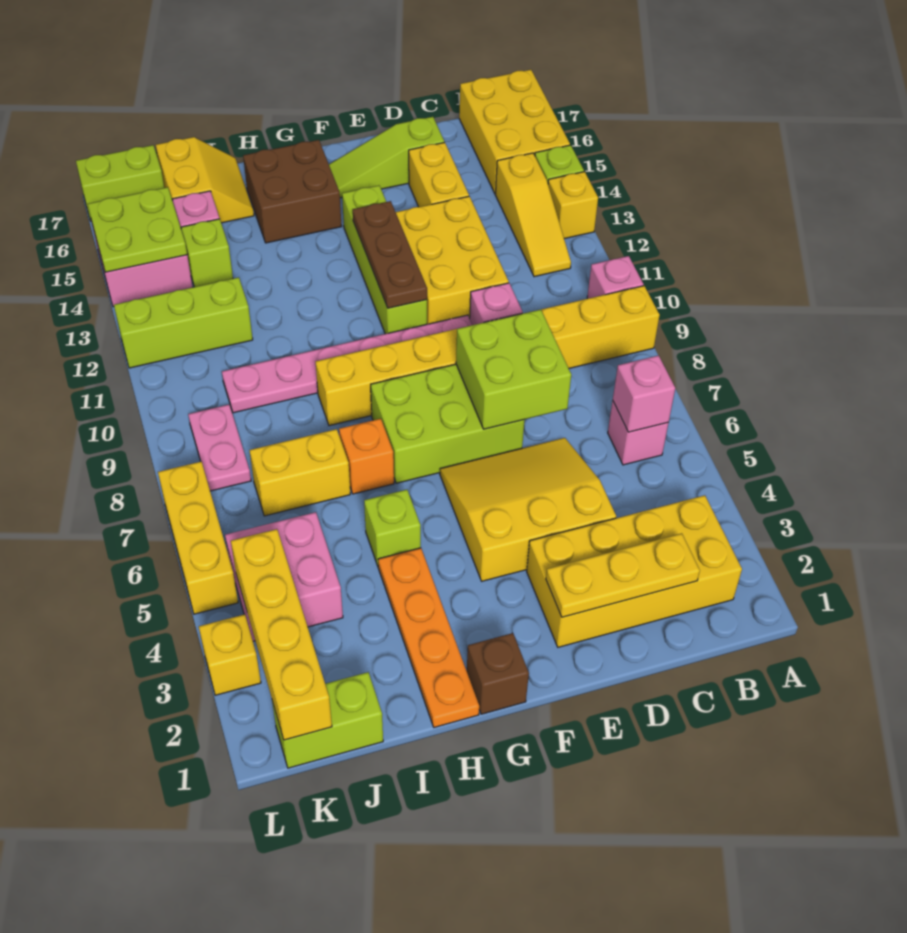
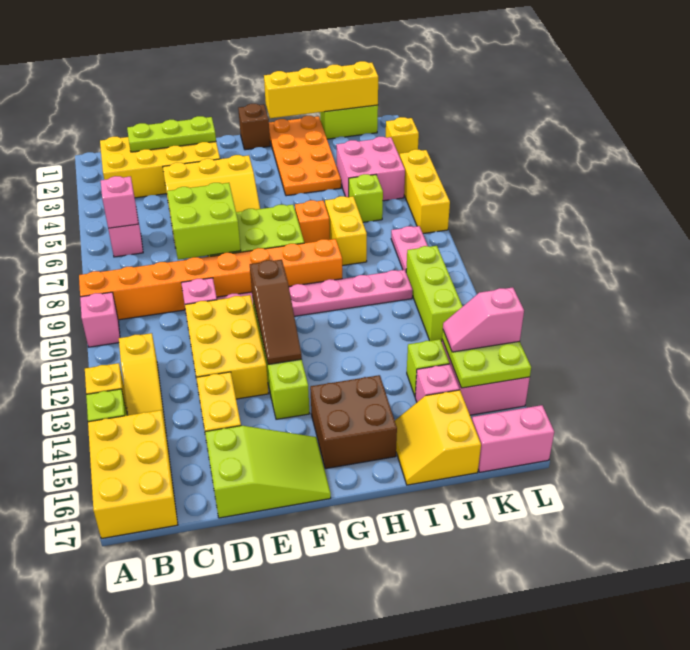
yellow brick A9:H9 level 1 -> orange brick A9:H9 level 1
yellow slope B12:B14 level 1 top 14 -> yellow slope B12:B14 level 1 top 12
yellow plate C2:E2 level 2 -> lime plate C2:E2 level 2
lime slope D16:F16 level 1 top D -> lime slope D16:F17 level 1 top D
brown plate F11:F13 level 2 -> brown slope F11:F13 level 2 top 11
orange plate H1:H4 level 1 -> orange plate H1:I4 level 1
lime brick H5 level 1 -> lime brick J6 level 1
yellow brick I7:J7 level 1 -> yellow brick I7:I8 level 1
lime brick J12:L12 level 1 -> lime brick K10:K12 level 1
yellow brick K1:K4 level 2 -> yellow brick H1:K1 level 2
none -> pink slope K14:L14 level 3 top L
lime brick K17:L17 level 1 -> pink brick K17:L17 level 1

